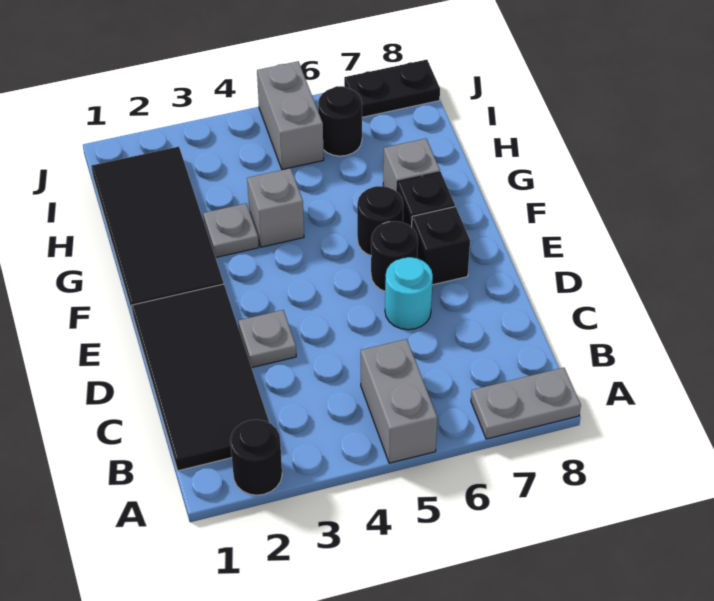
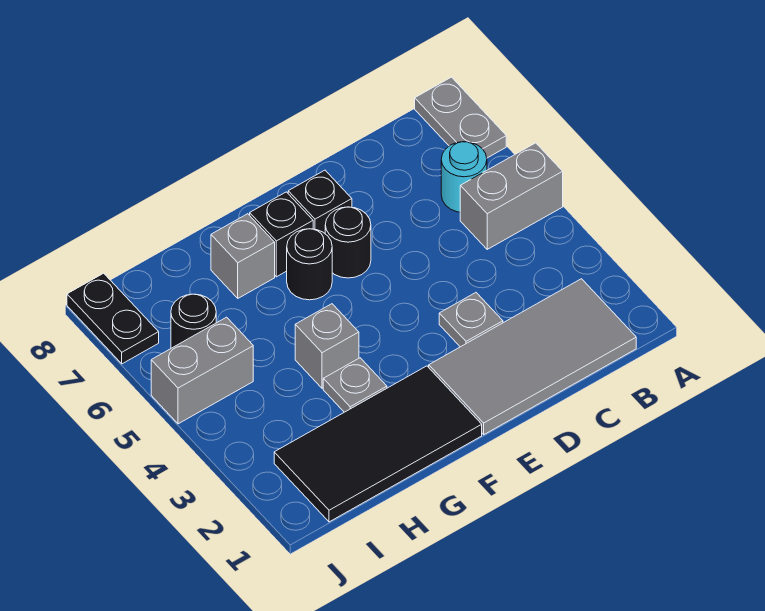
black round brick A2 level 1 -> none
black tile B1:E2 level 1 -> grey tile B1:E2 level 1
cyan round brick D6 level 1 -> cyan round brick B6 level 1

